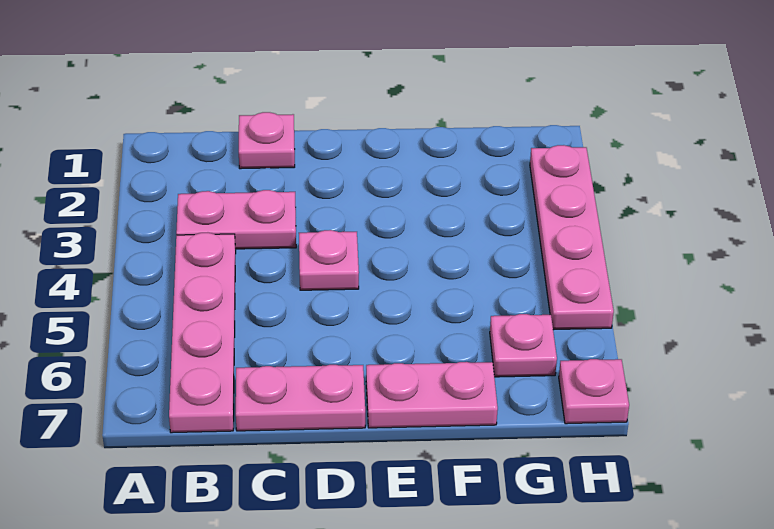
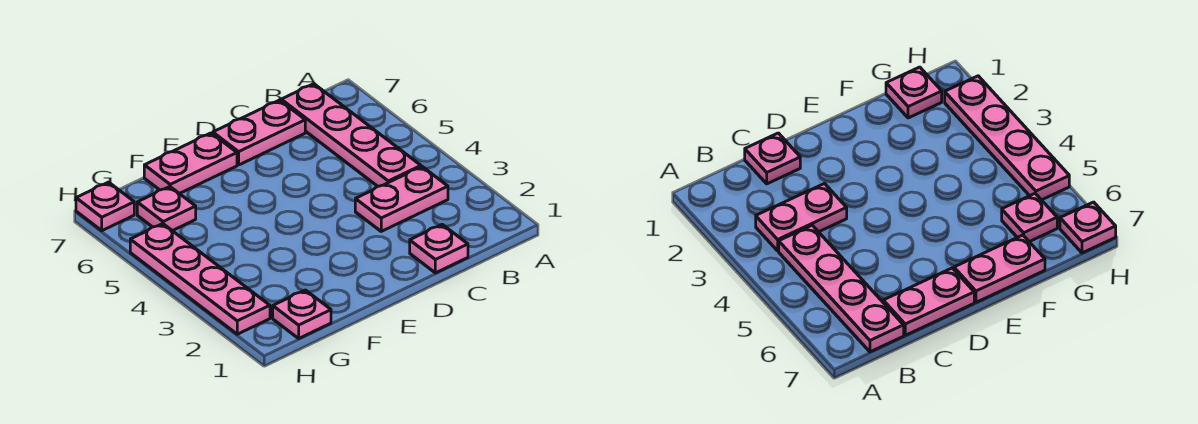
pink plate D4 level 1 -> pink plate G1 level 1

